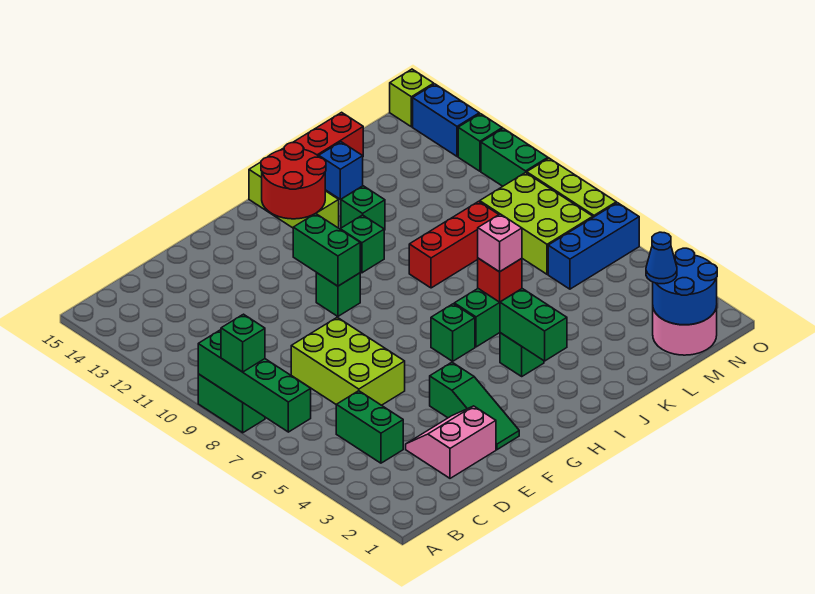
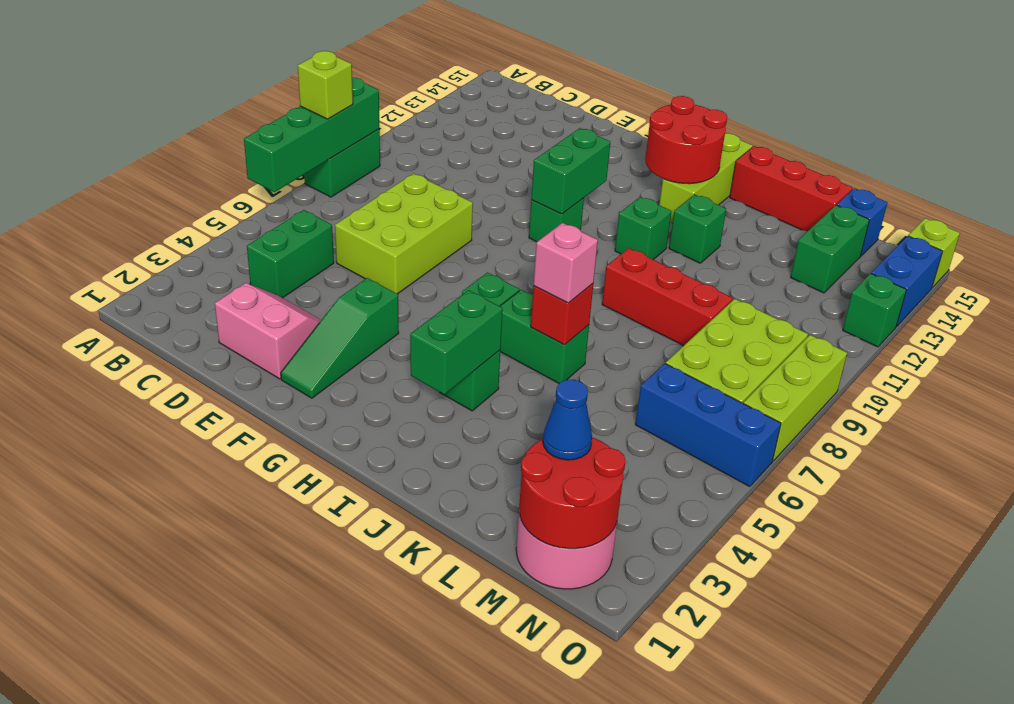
green brick A8 level 3 -> lime brick A8 level 3
blue brick K14 level 1 -> blue brick M15 level 1
blue round brick M1:N2 level 2 -> red round brick M1:N2 level 2
green brick O10:O11 level 1 -> green brick M13:M14 level 1

